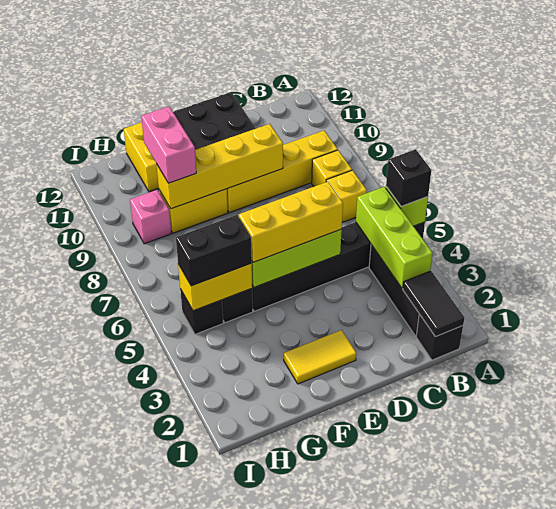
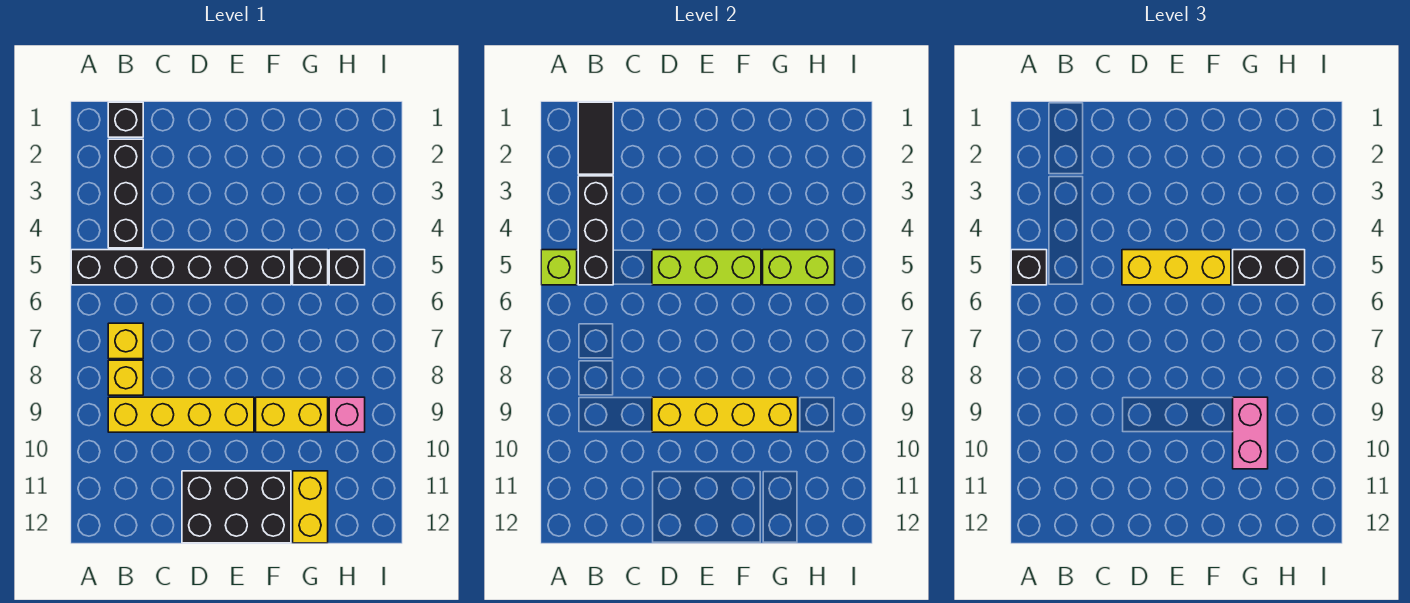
lime brick B3:B5 level 2 -> black brick B3:B5 level 2
yellow tile E2:F2 level 1 -> none
yellow brick G5:H5 level 2 -> lime brick G5:H5 level 2

